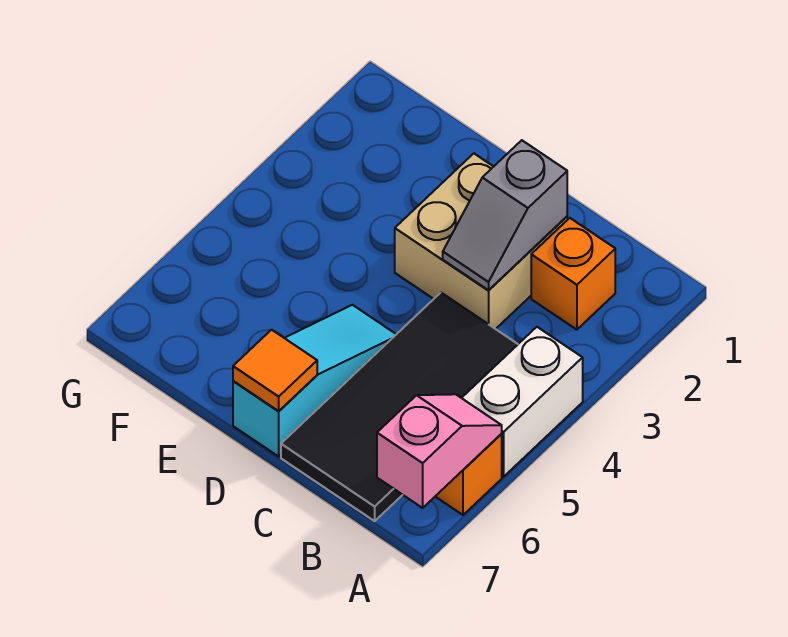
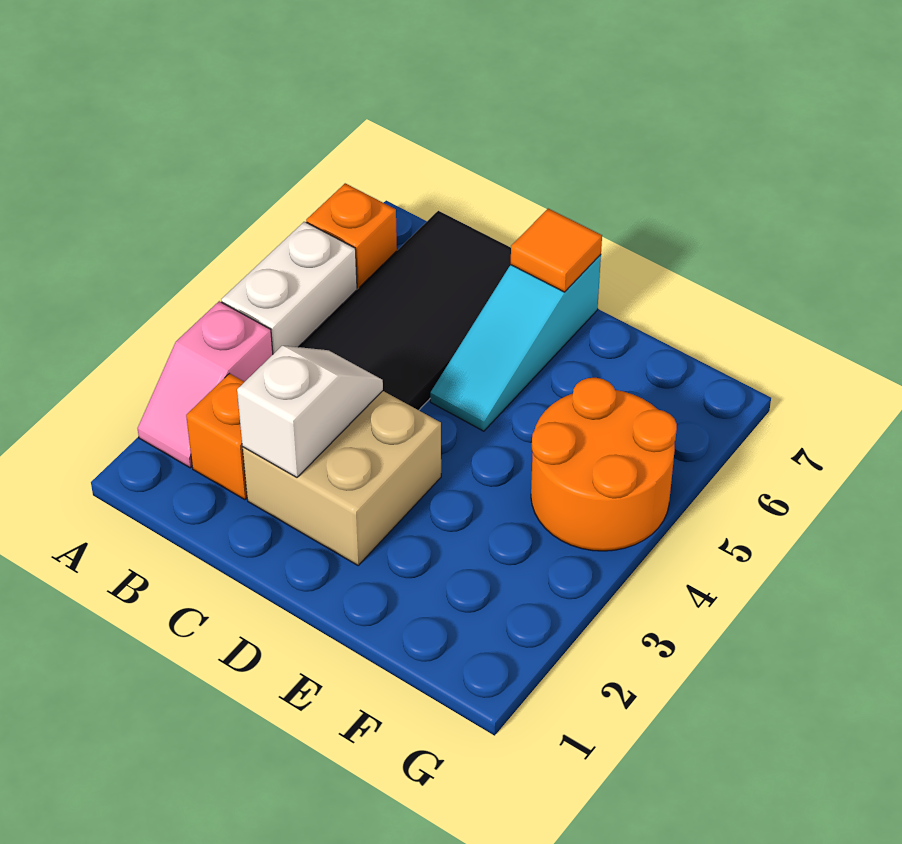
pink slope A6:A7 level 2 top 7 -> pink slope A2:A3 level 1 top 3
grey slope C2:C3 level 2 top 2 -> white slope C2:C3 level 2 top 2
none -> orange round brick F4:G5 level 1

